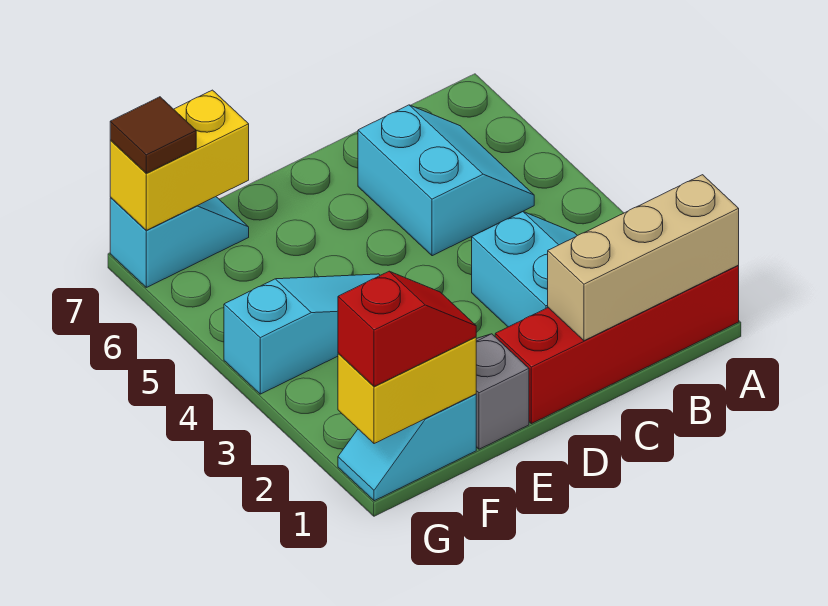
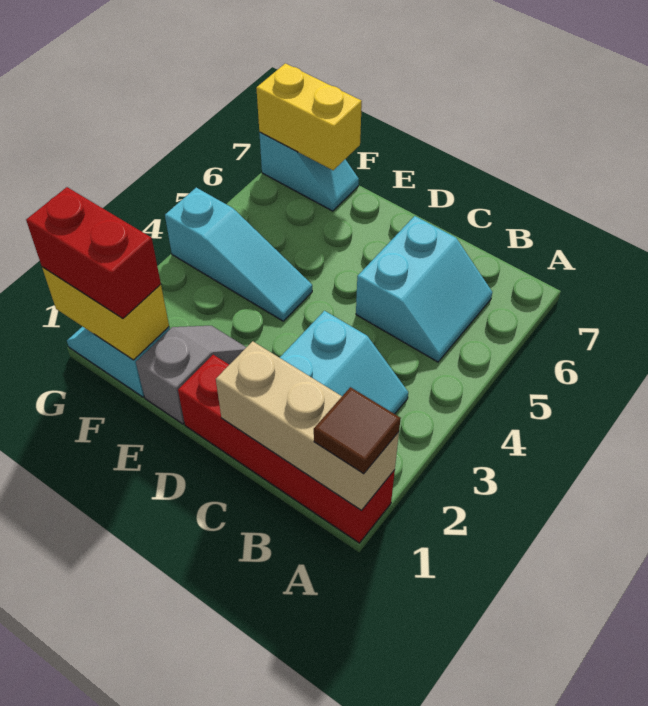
red slope F1:G1 level 3 top G -> red brick F1:G1 level 3
brown tile G7 level 3 -> brown tile A1 level 3

